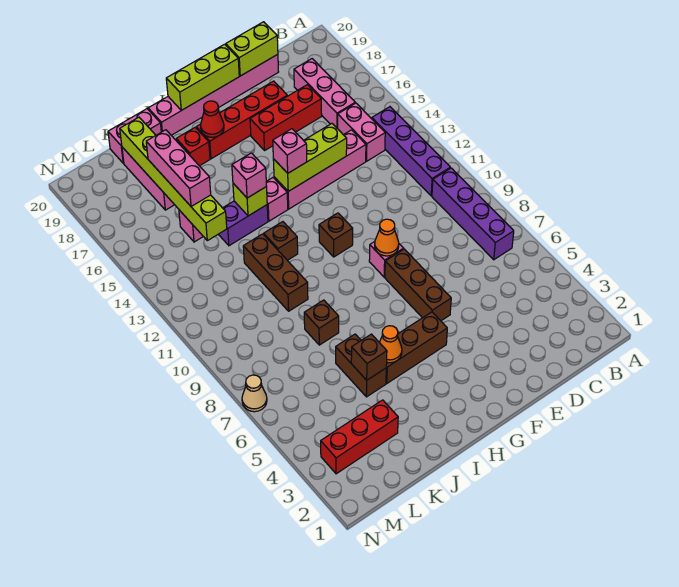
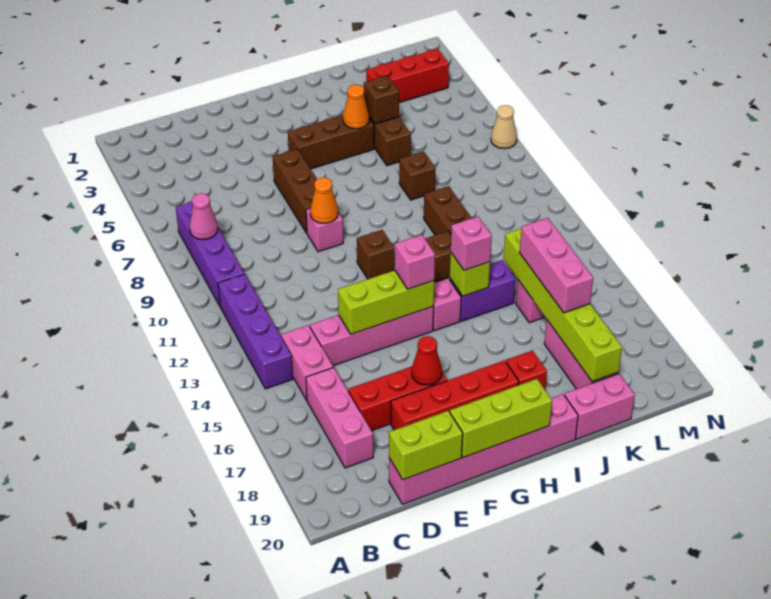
none -> pink cone B8 level 2
red cone H18 level 2 -> red cone F17 level 2

